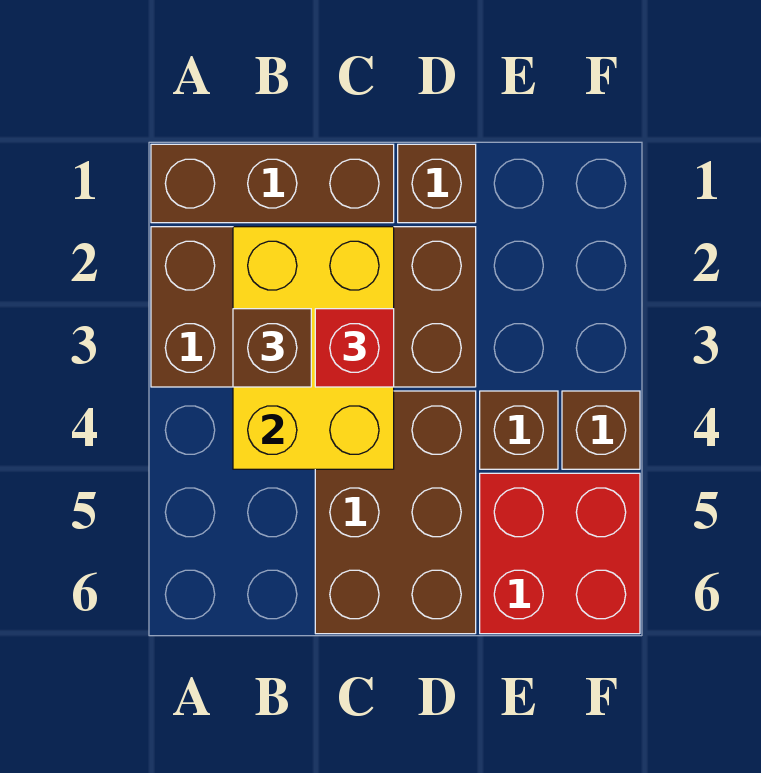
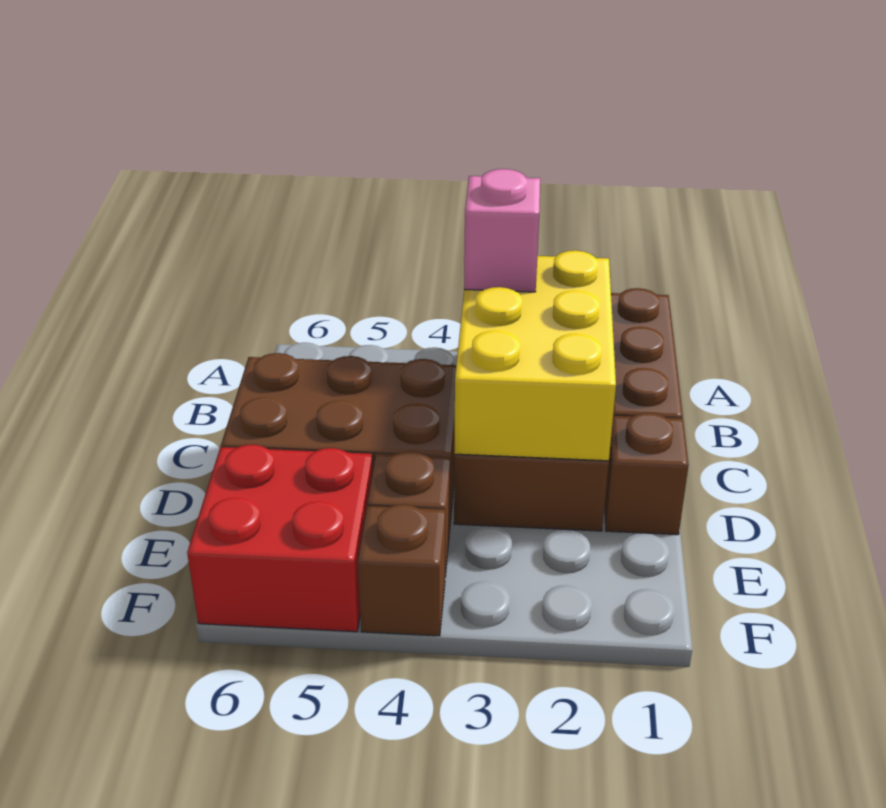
yellow brick B2:C4 level 2 -> yellow brick B2:D3 level 2
brown brick B3 level 3 -> pink brick B3 level 3
red brick C3 level 3 -> none

